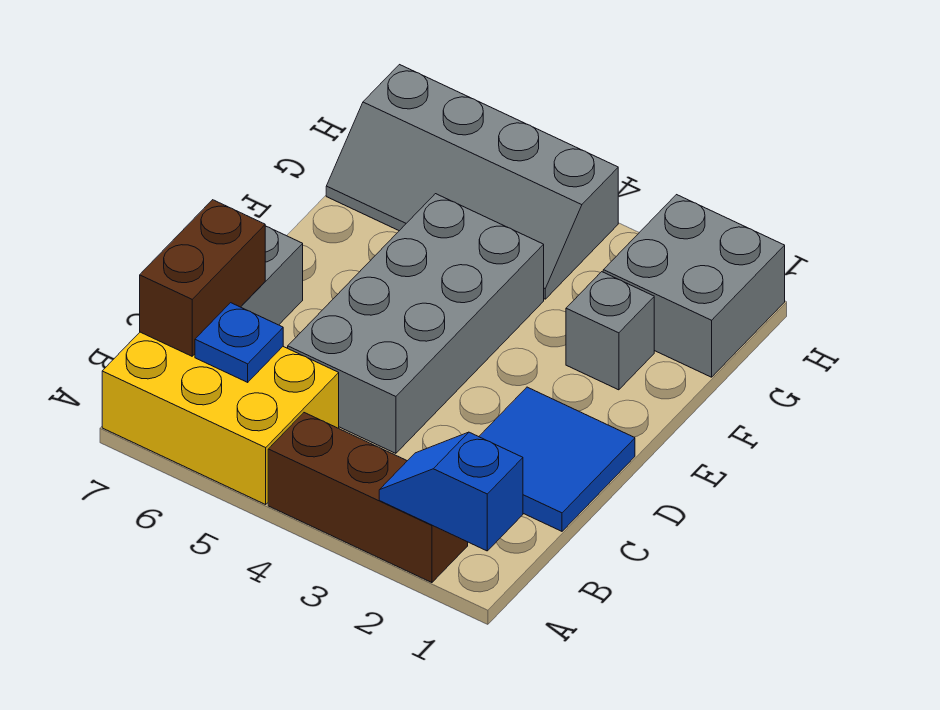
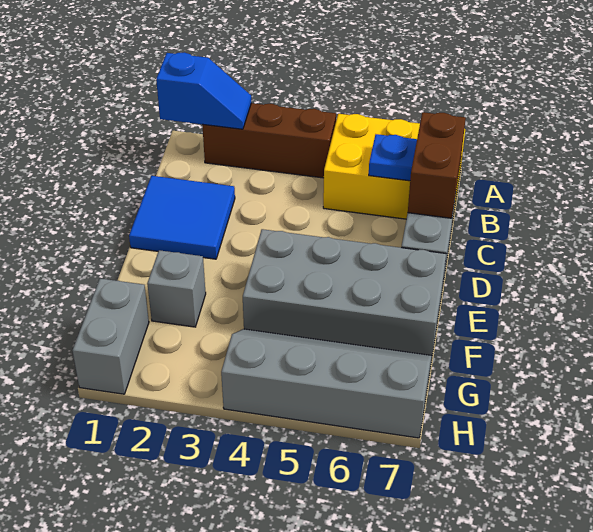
grey brick C4:F5 level 1 -> grey brick E4:F7 level 1
grey brick G1:H2 level 1 -> grey brick G1:H1 level 1

